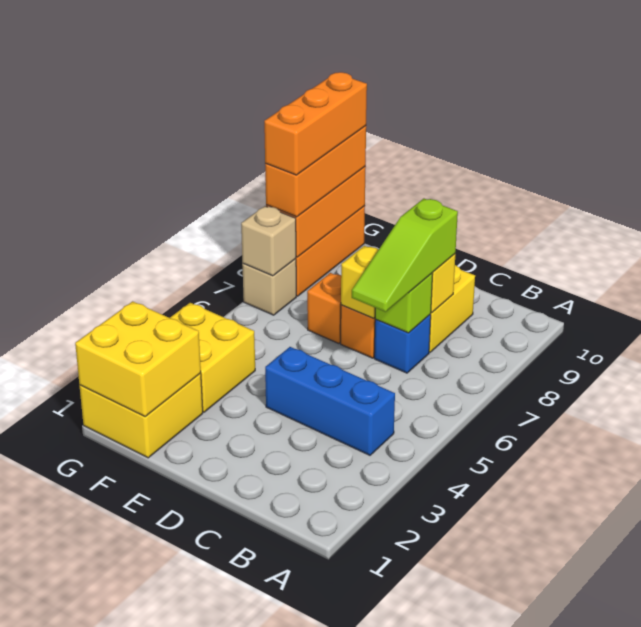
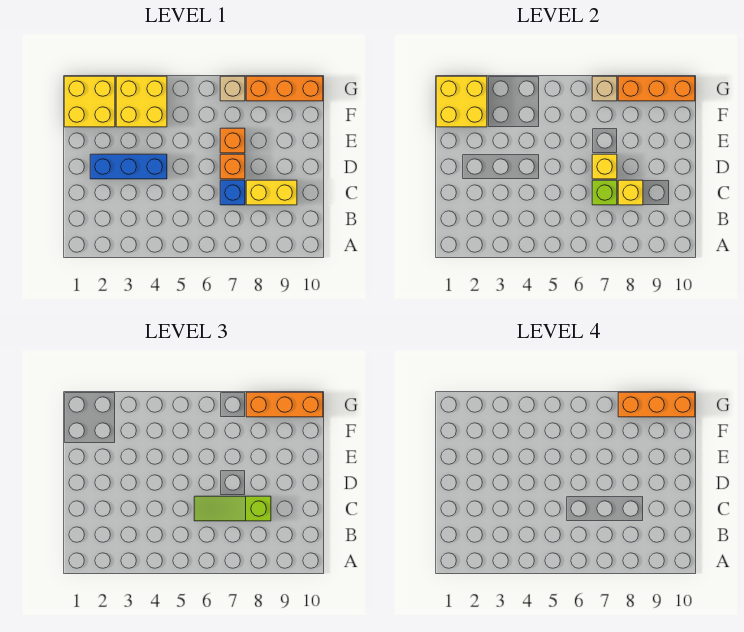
blue brick B4:D4 level 1 -> blue brick D2:D4 level 1

